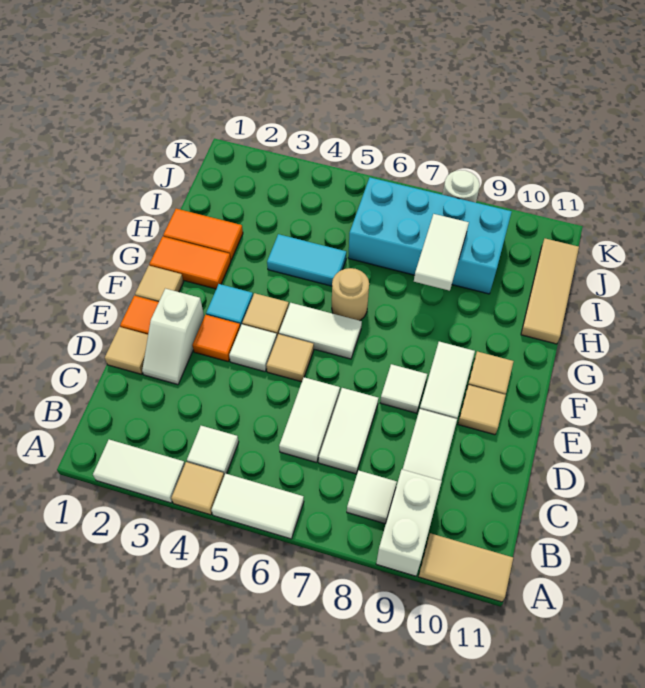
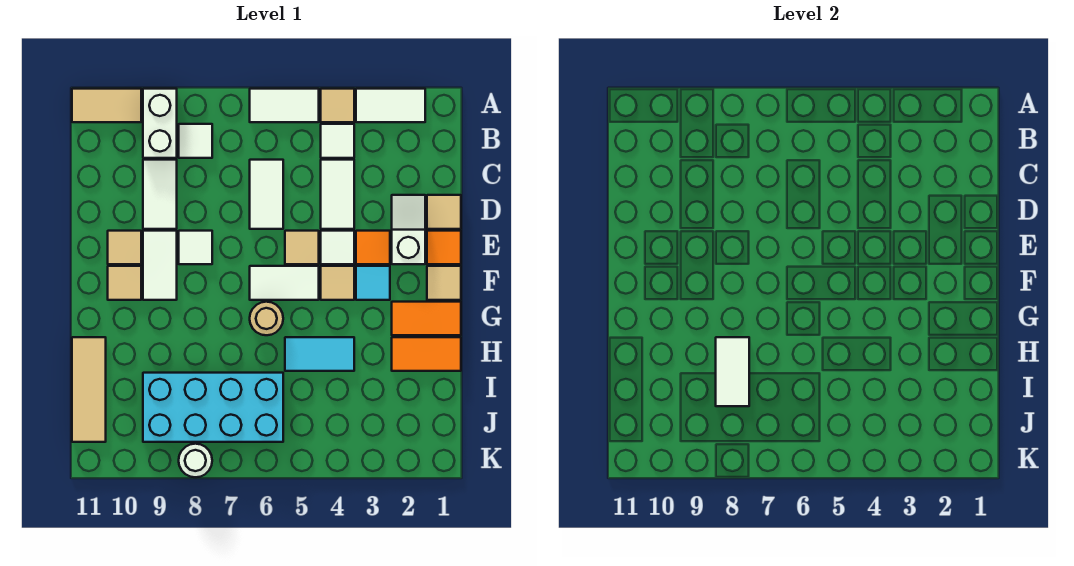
white tile C7:D7 level 1 -> white tile C4:D4 level 1

